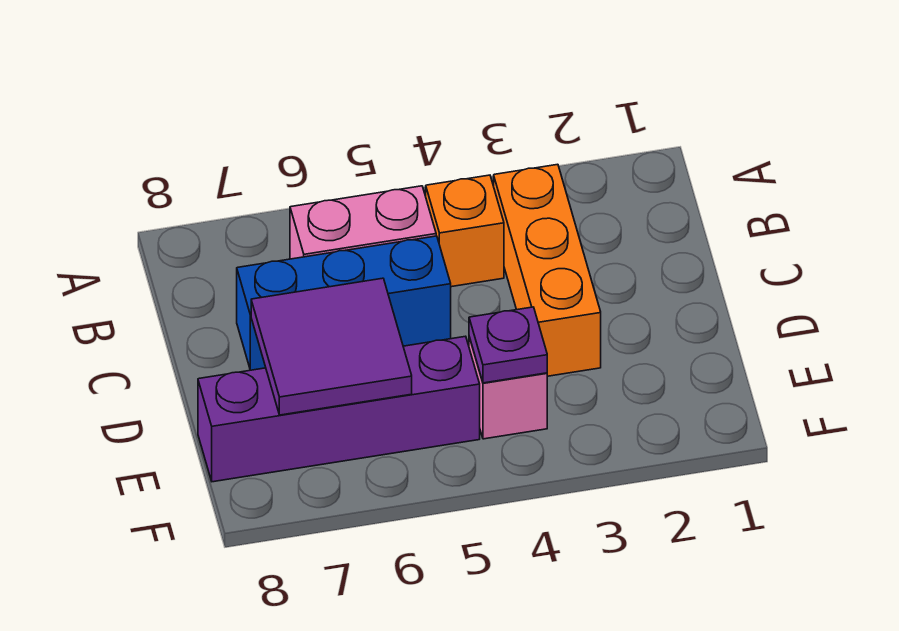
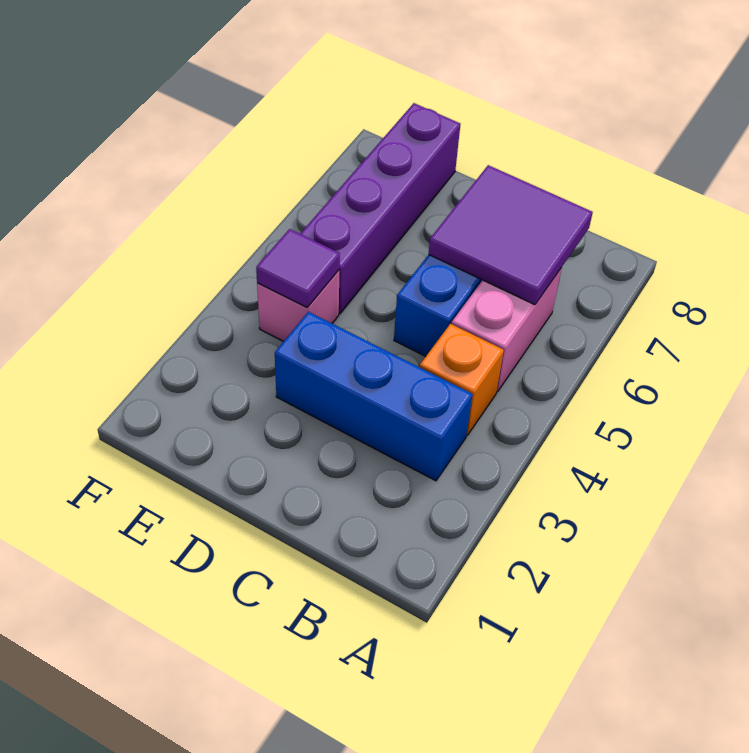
orange brick B3:D3 level 1 -> blue brick B3:D3 level 1
purple tile D6:E7 level 2 -> purple tile B6:C7 level 2
purple plate E4 level 2 -> purple tile E4 level 2

